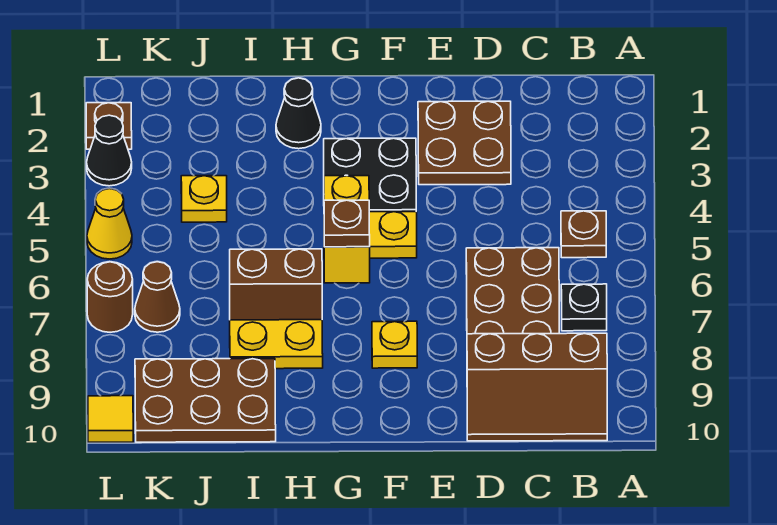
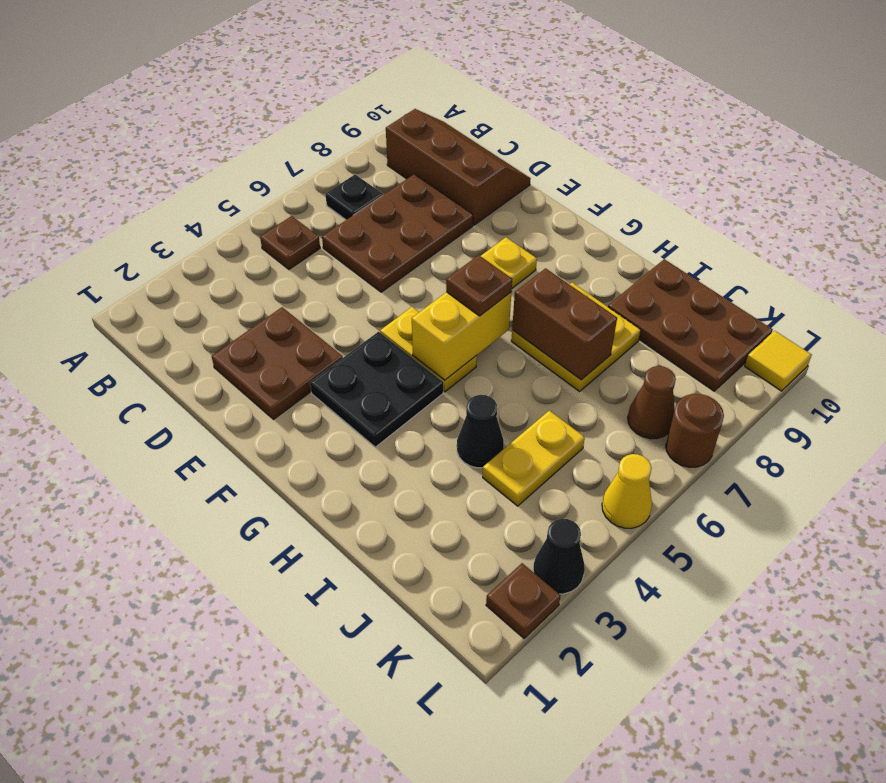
black cone H2 level 1 -> black cone I4 level 1
yellow plate J4 level 1 -> yellow plate J4:J5 level 1

